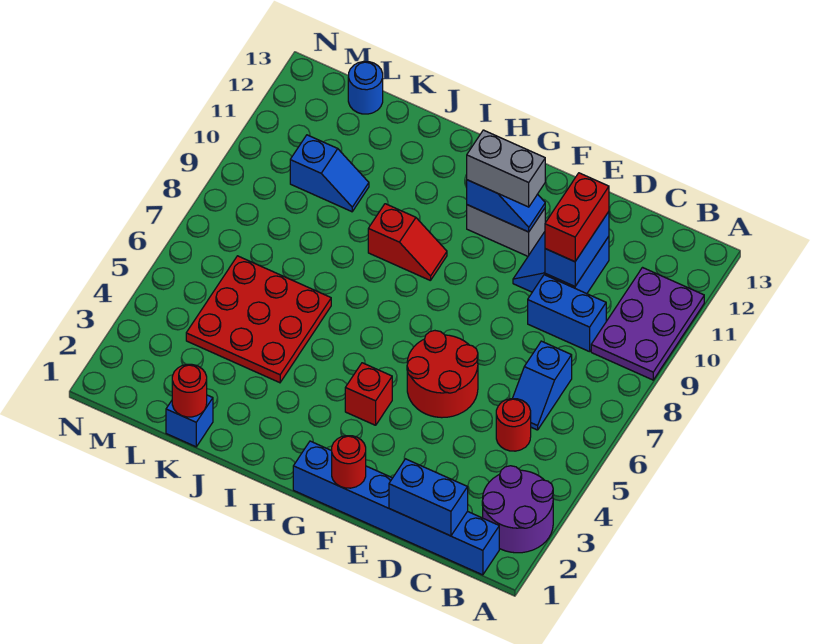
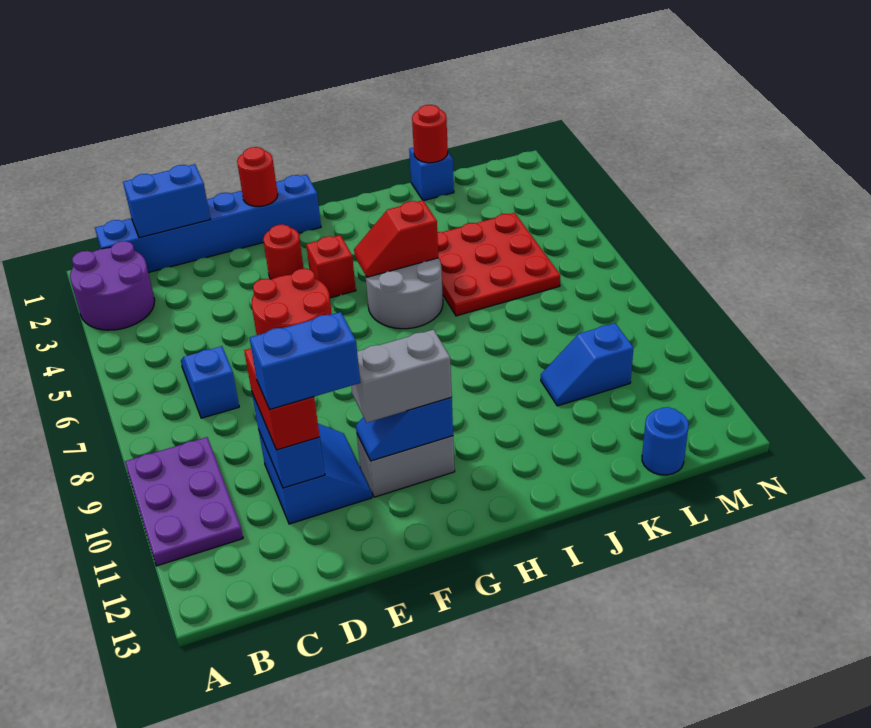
red round brick C5 level 1 -> red round brick F3 level 1
blue brick C9:D9 level 1 -> blue brick D11:E11 level 4
none -> grey round brick H5:I6 level 1
red slope H9:I9 level 1 top I -> red slope H5:I5 level 2 top I

